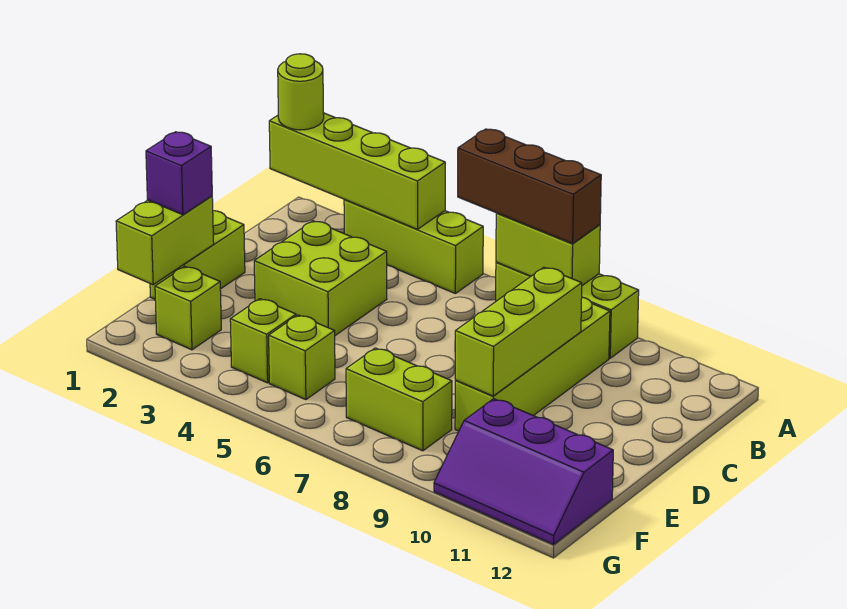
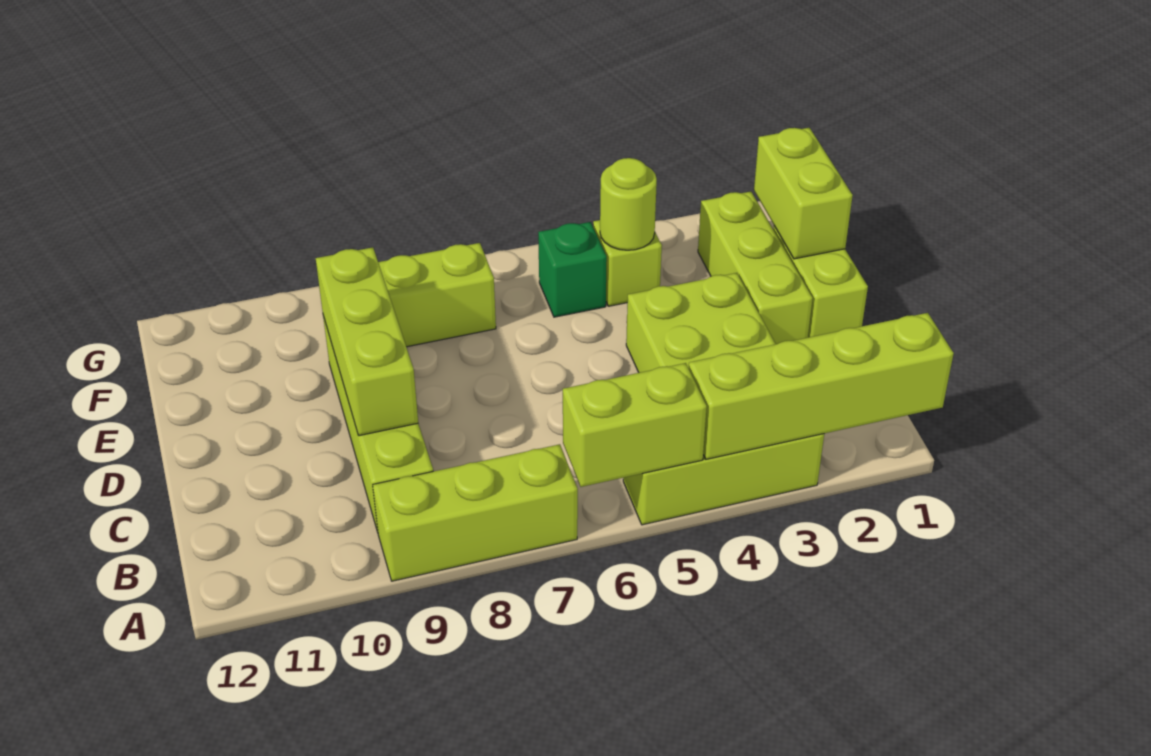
lime round brick A1 level 3 -> lime round brick F4 level 2
brown brick A6:A8 level 3 -> none
lime brick A7:A8 level 2 -> lime brick A5:A6 level 2
purple brick E1 level 3 -> none
lime brick F2 level 1 -> lime brick D2:F2 level 1
lime brick F5 level 1 -> green brick F5 level 1
purple slope F10:G12 level 1 top F -> none

